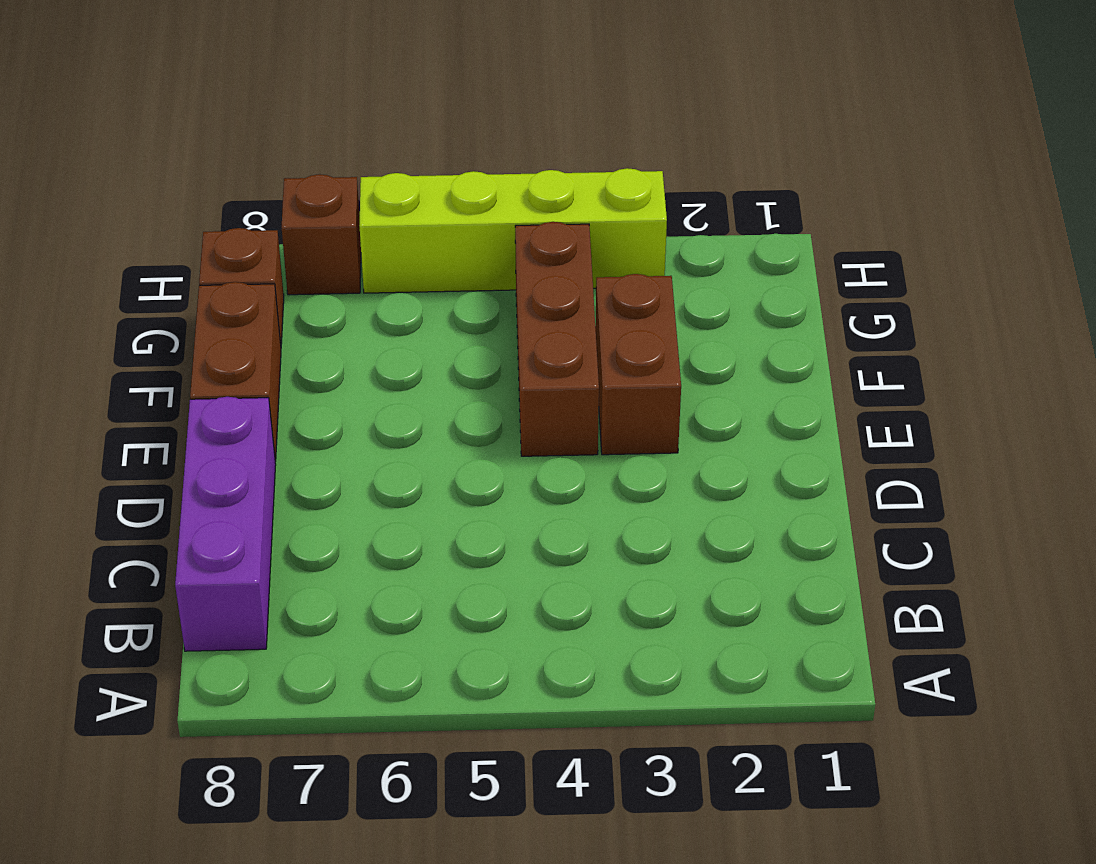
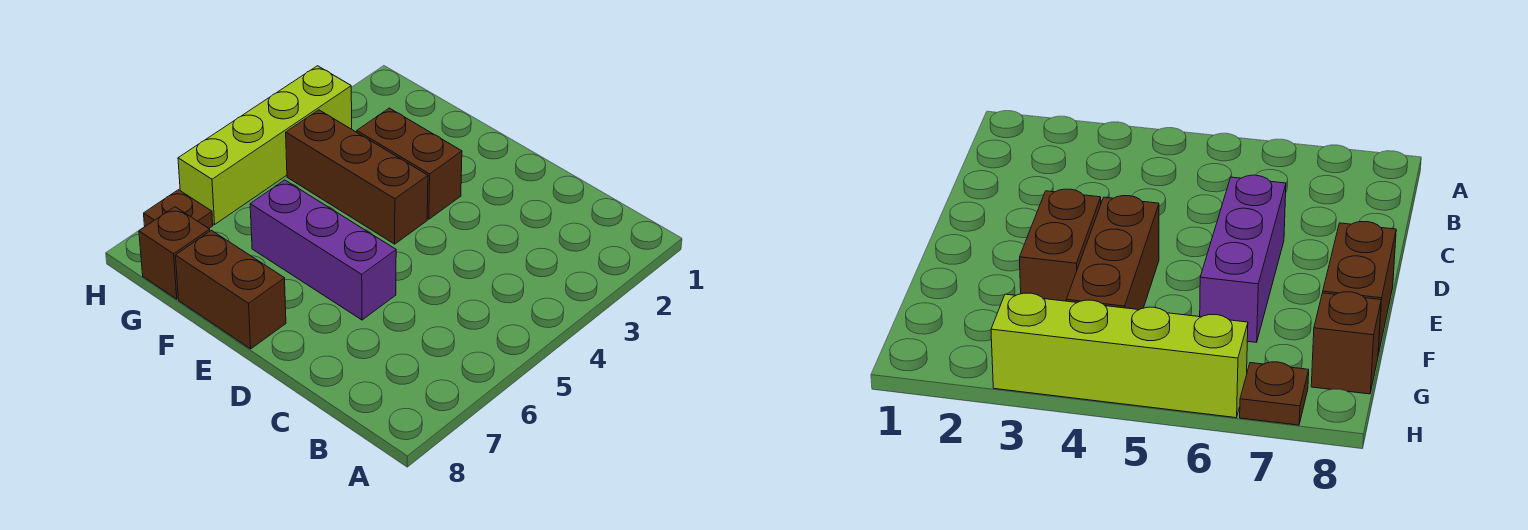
purple brick B8:D8 level 1 -> purple brick D6:F6 level 1
brown brick H7 level 1 -> brown plate H7 level 1

